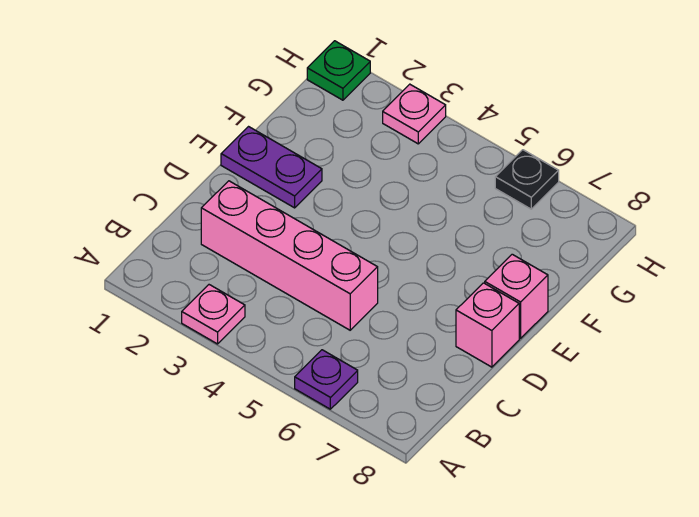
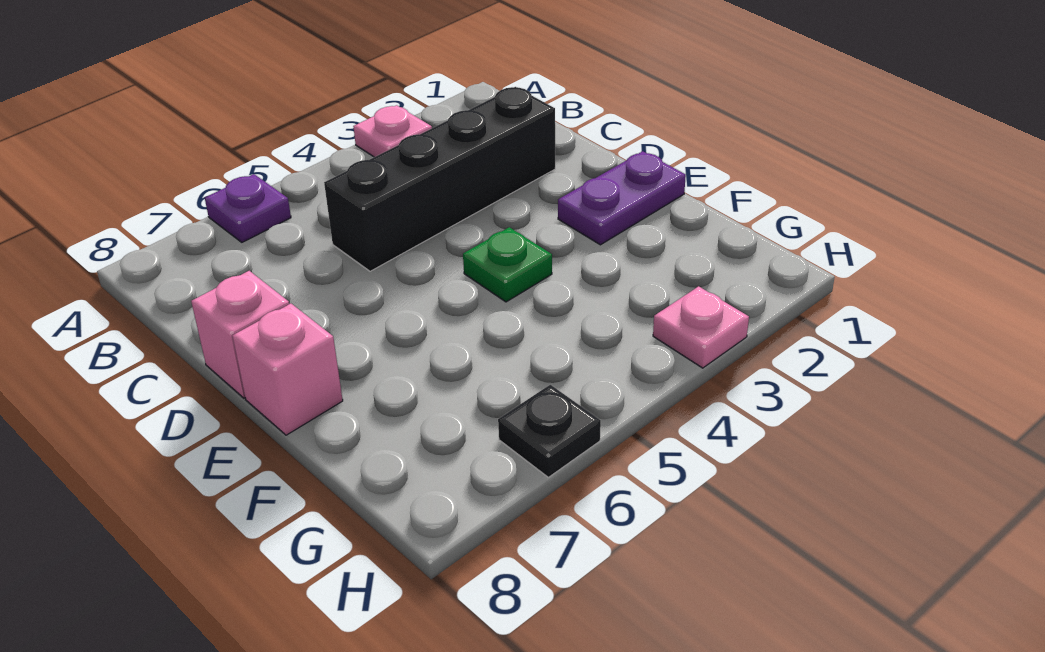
pink brick C2:C5 level 1 -> black brick C2:C5 level 1
green plate H1 level 1 -> green plate E4 level 1

